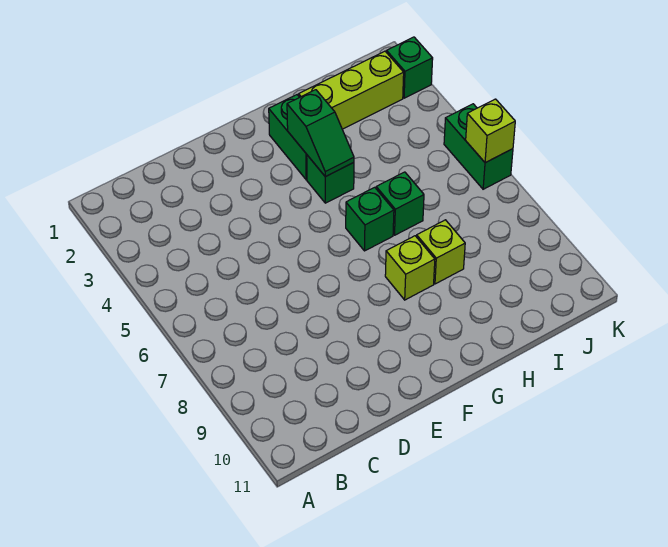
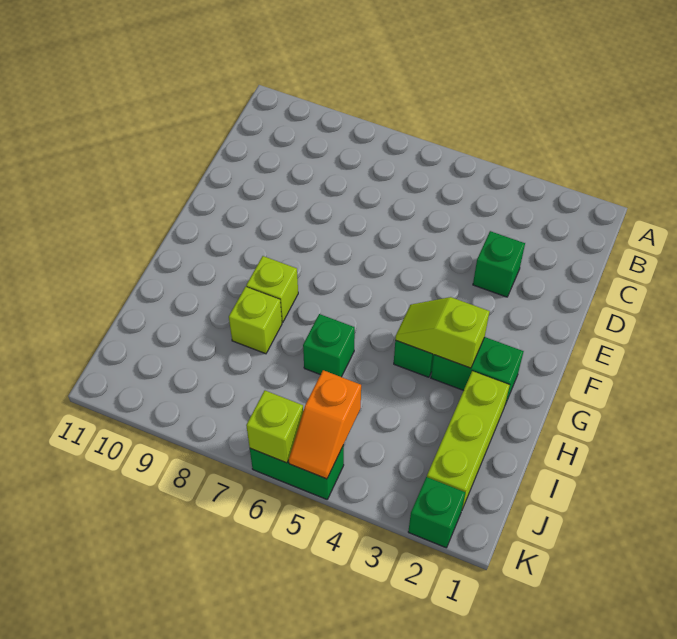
green slope G3:G4 level 2 top 3 -> lime slope G3:G4 level 2 top 3
green brick G6 level 1 -> green brick D3 level 1
none -> orange slope J5:K5 level 2 top J

